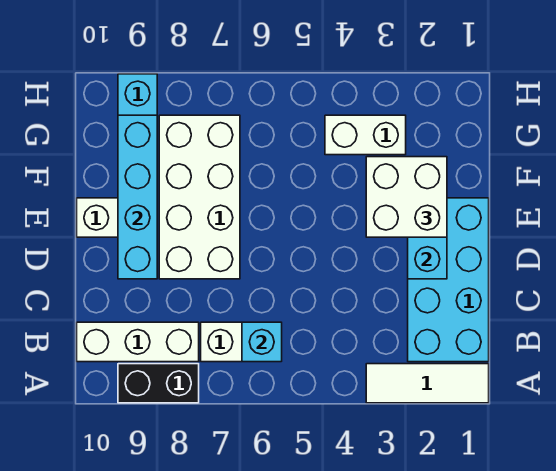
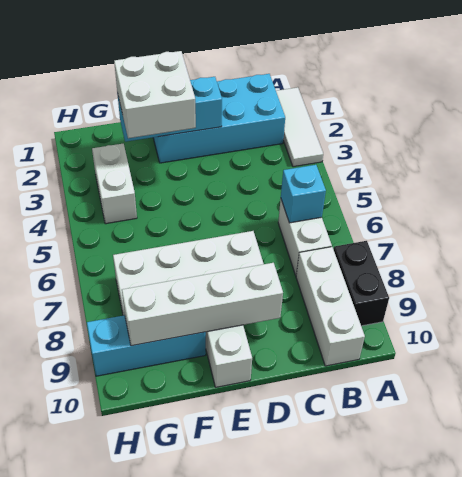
cyan brick D9:G9 level 2 -> white brick D9:G9 level 2

